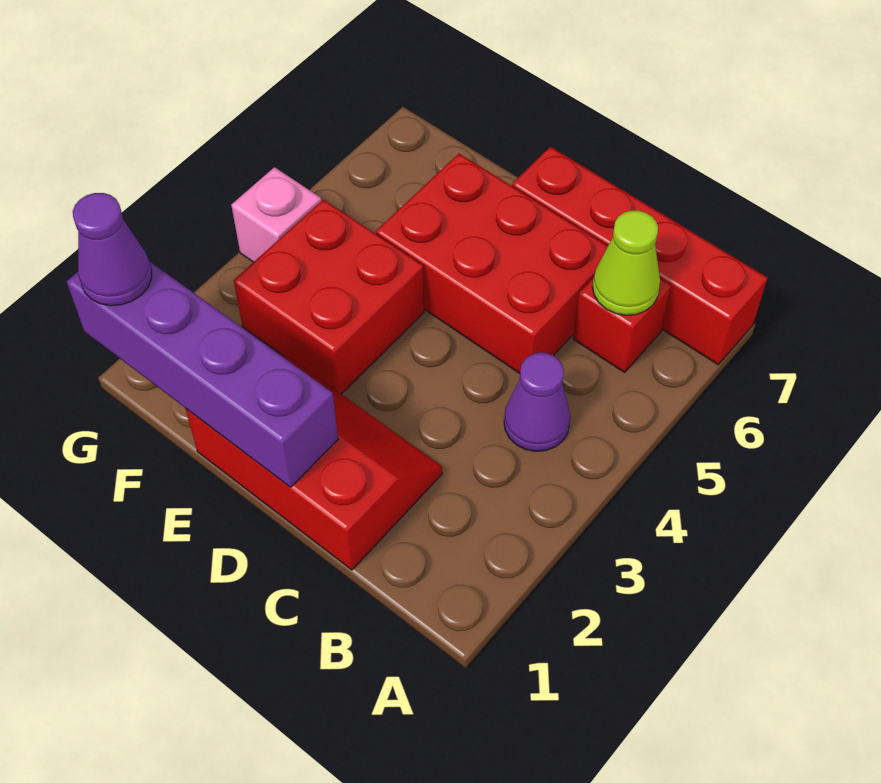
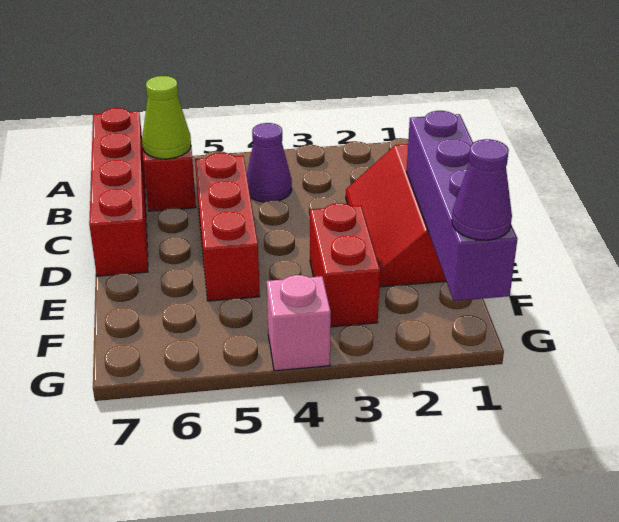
red brick C5:E6 level 1 -> red brick C5:E5 level 1
red brick E3:F4 level 1 -> red brick E3:F3 level 1

